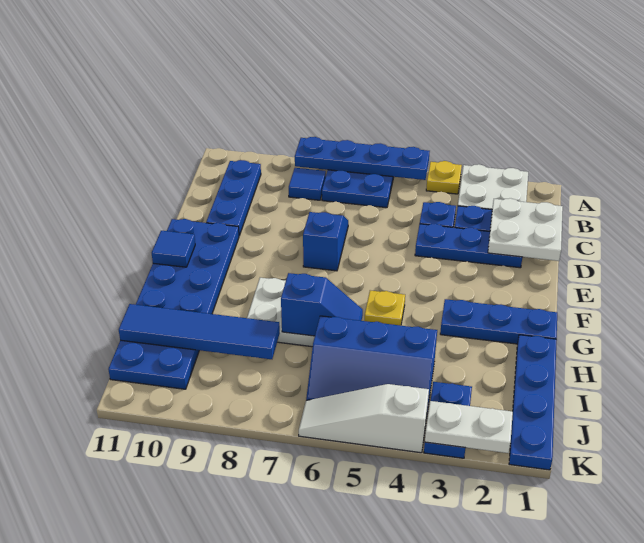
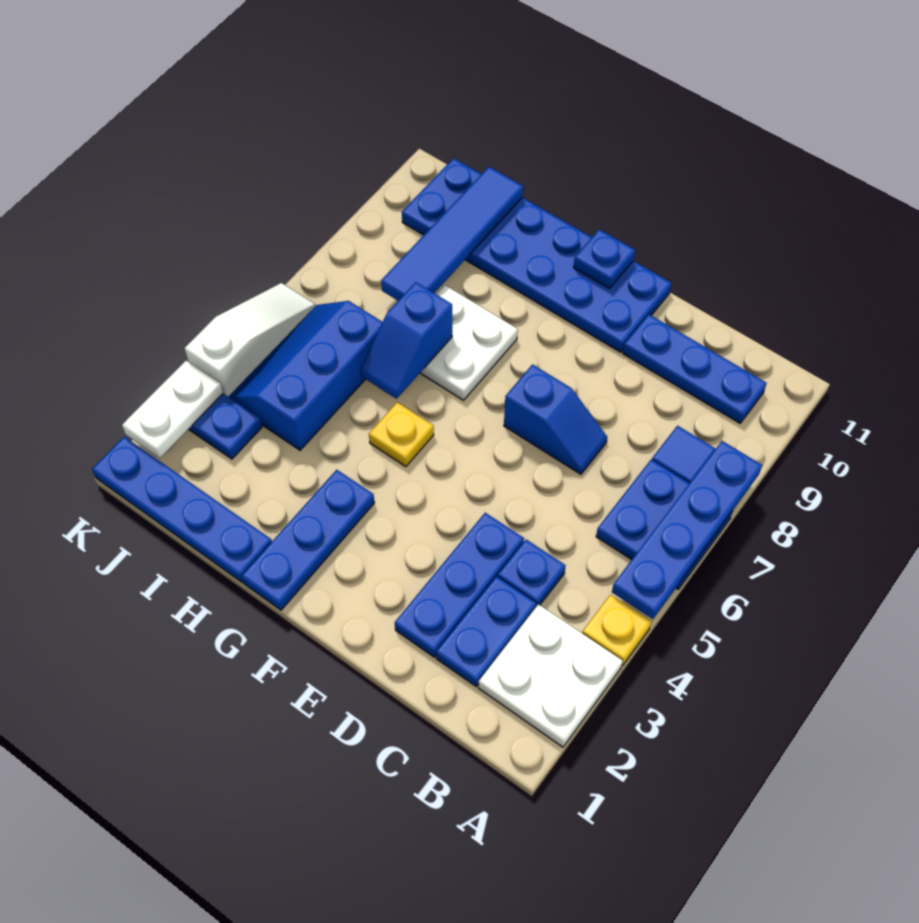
white plate C1:D2 level 2 -> none
blue tile F11 level 2 -> blue plate F11 level 2

